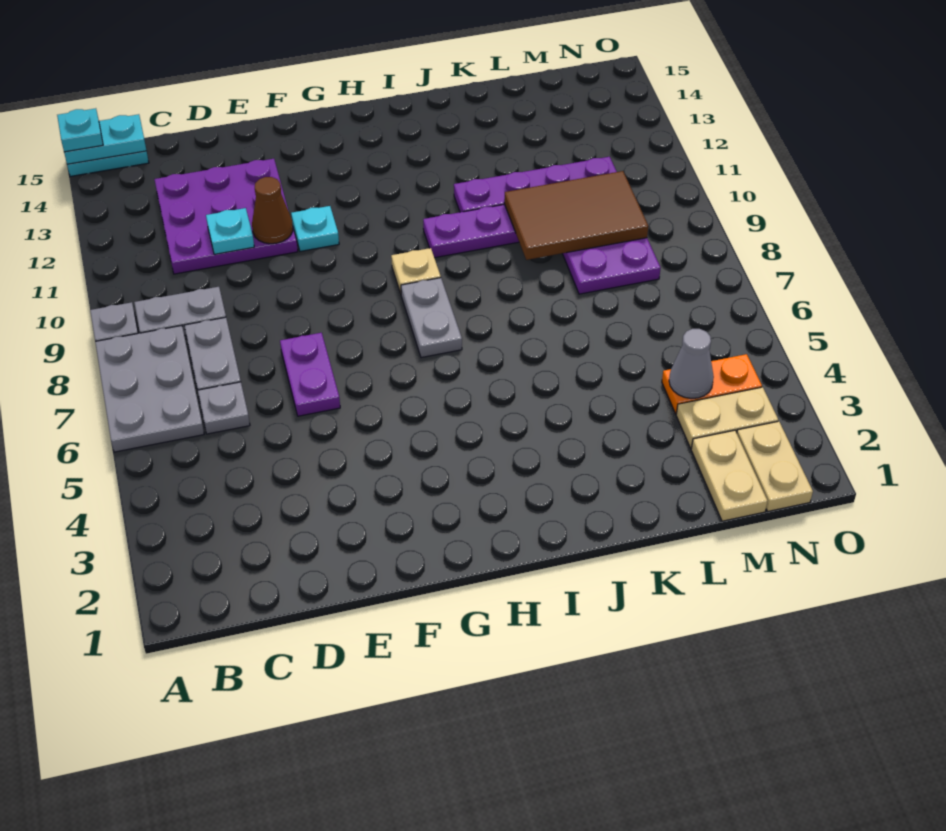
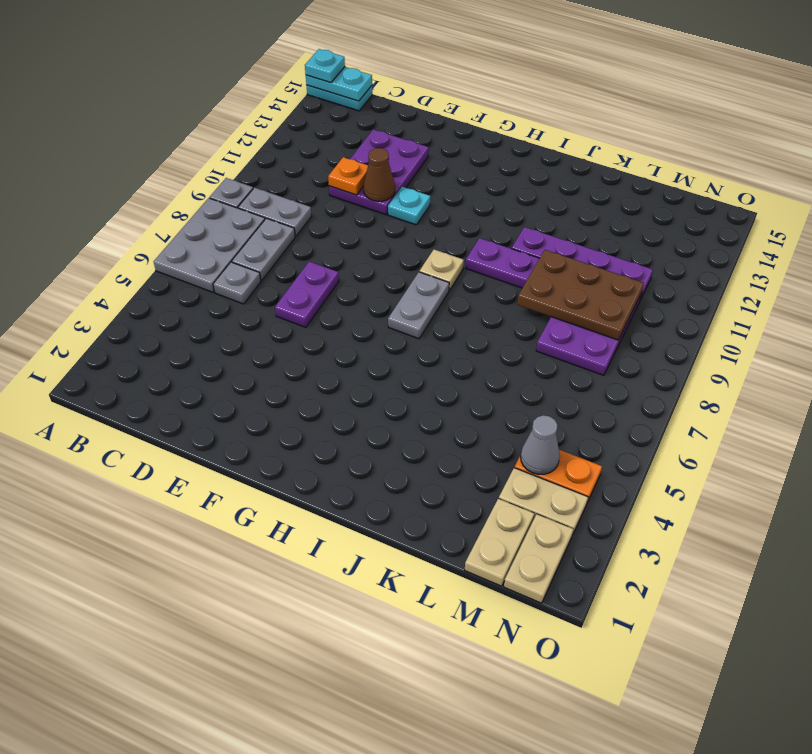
purple plate C11:E13 level 1 -> purple plate D11:E13 level 1
cyan plate D11 level 2 -> orange plate D11 level 2
brown tile K9:M10 level 2 -> brown plate K9:M10 level 2

